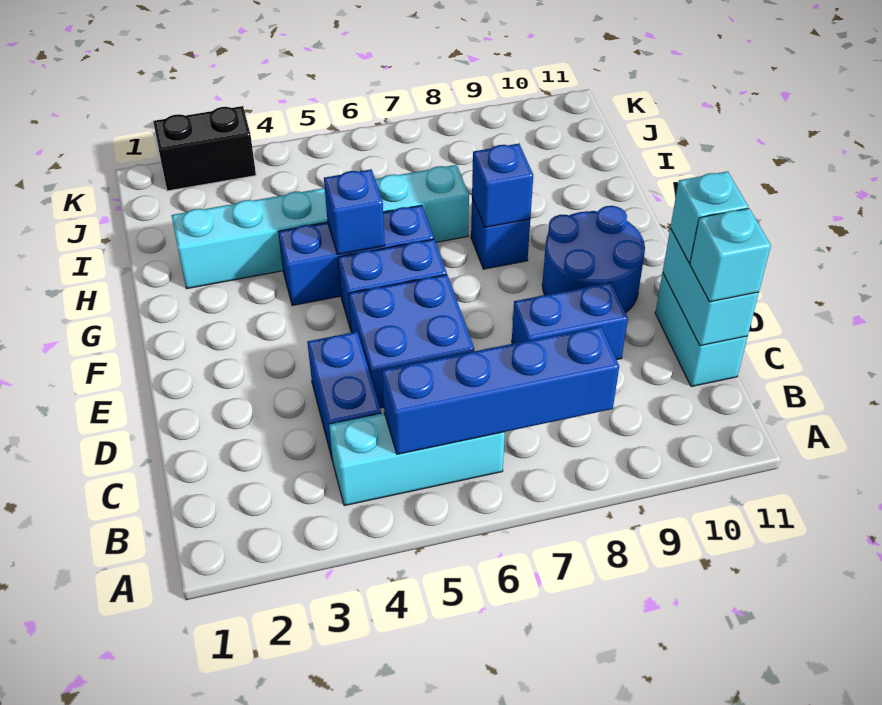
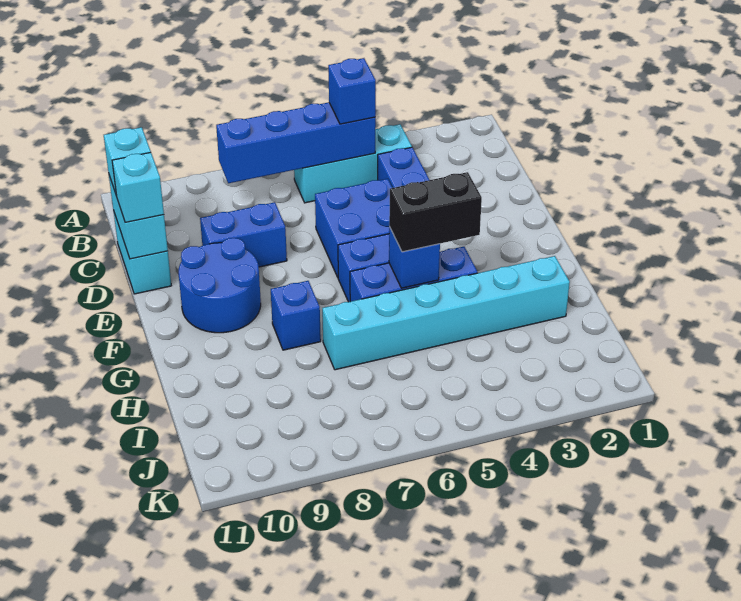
blue brick G8 level 2 -> blue brick B5 level 3
black brick K2:K3 level 1 -> black brick G4:G5 level 3

